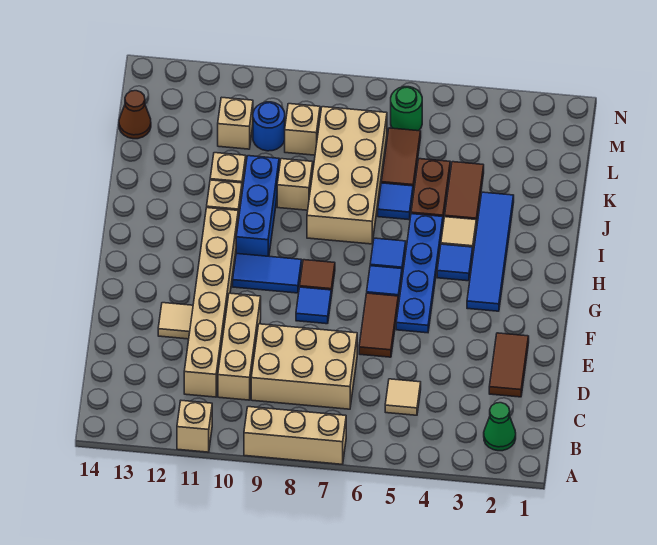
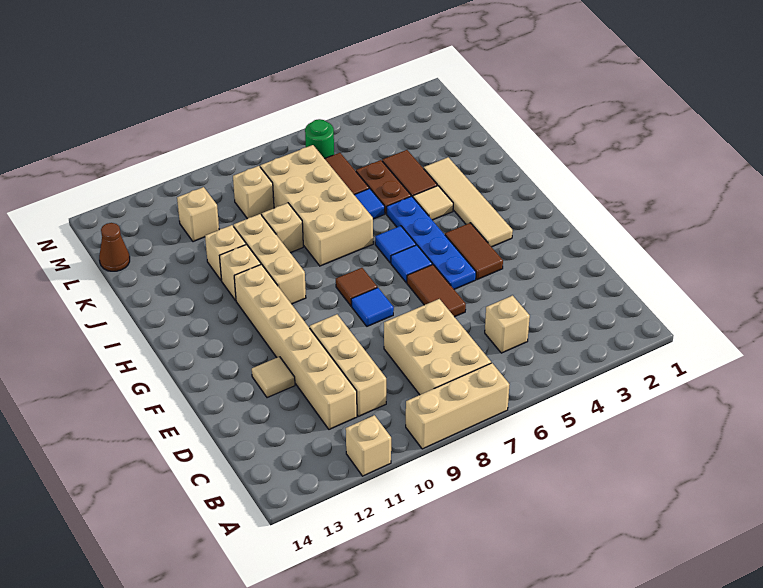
green cone B2 level 1 -> none
tan tile C5 level 1 -> tan brick C5 level 1
tan brick C7:D9 level 1 -> tan brick B7:D8 level 1
brown tile D2:E2 level 1 -> brown tile F4:G4 level 1
blue tile G3:J3 level 1 -> tan tile G3:J3 level 1
blue tile G9:G10 level 1 -> none
blue tile H4 level 1 -> none
blue brick H10:J10 level 1 -> tan brick H10:J10 level 1
blue round brick L10 level 1 -> none

